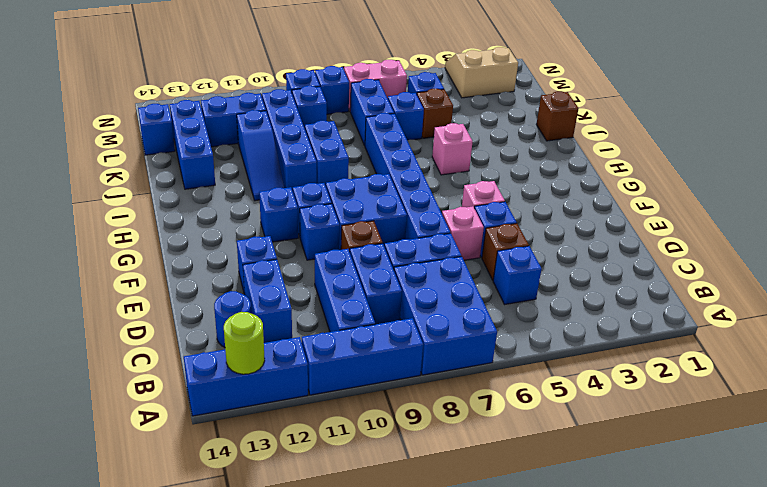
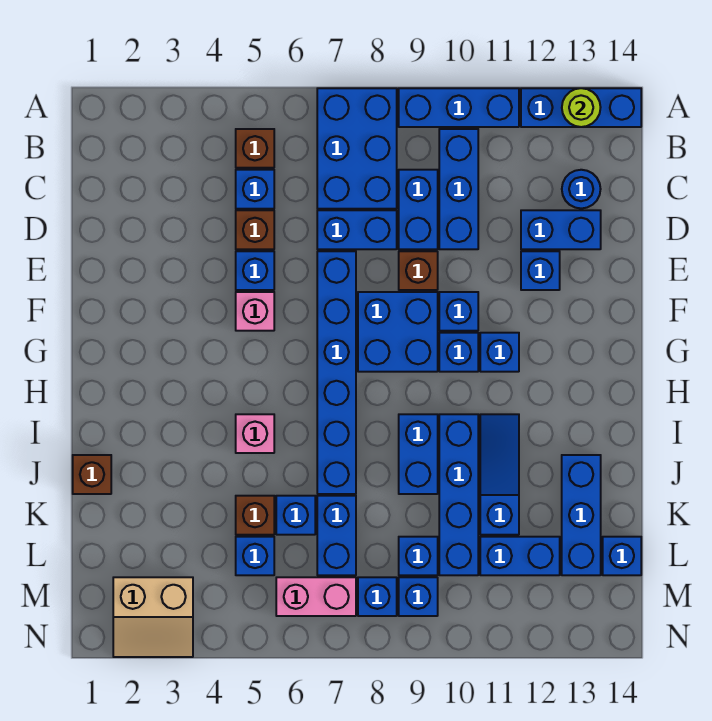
none -> brown brick B5 level 1
blue brick C12:D12 level 1 -> blue brick D12:D13 level 1
pink brick E6 level 1 -> none

